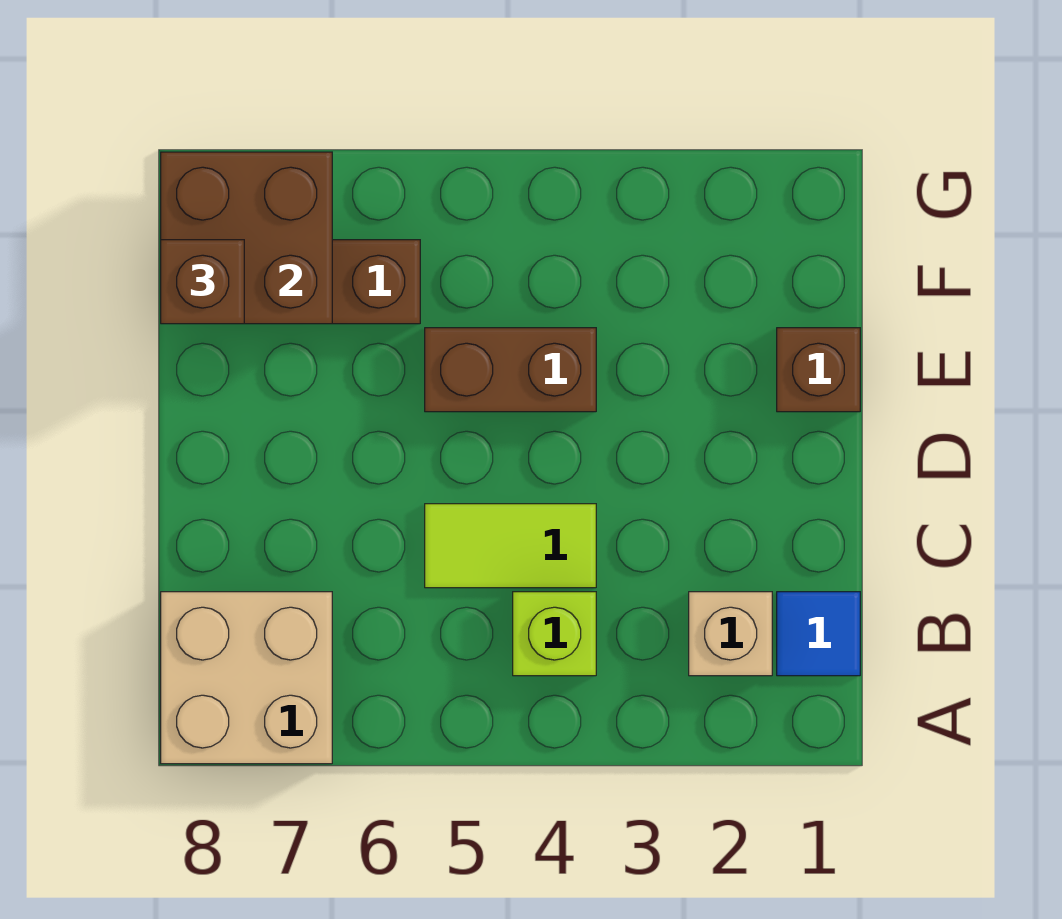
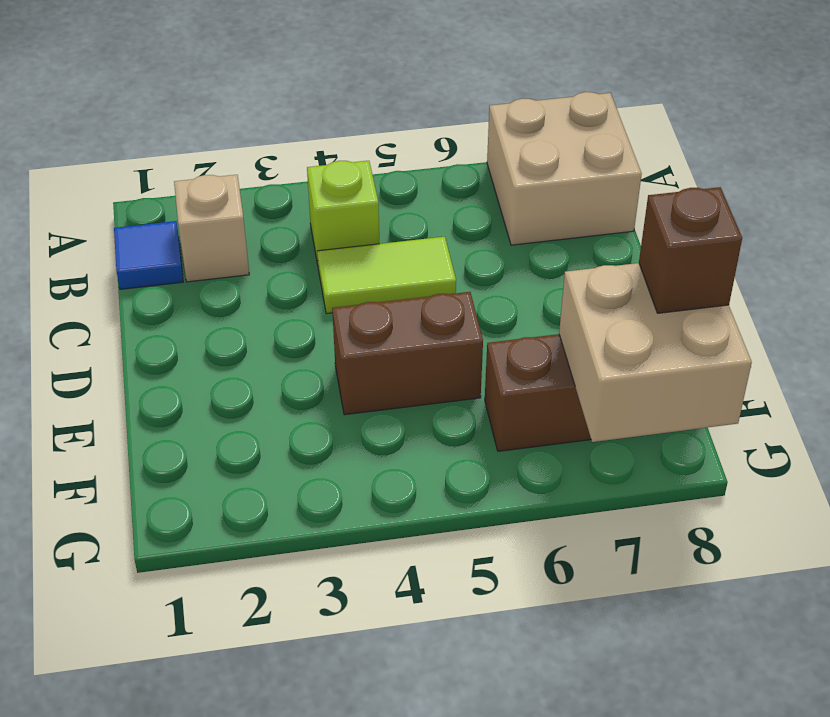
brown brick E1 level 1 -> none
brown brick F7:G8 level 2 -> tan brick F7:G8 level 2

